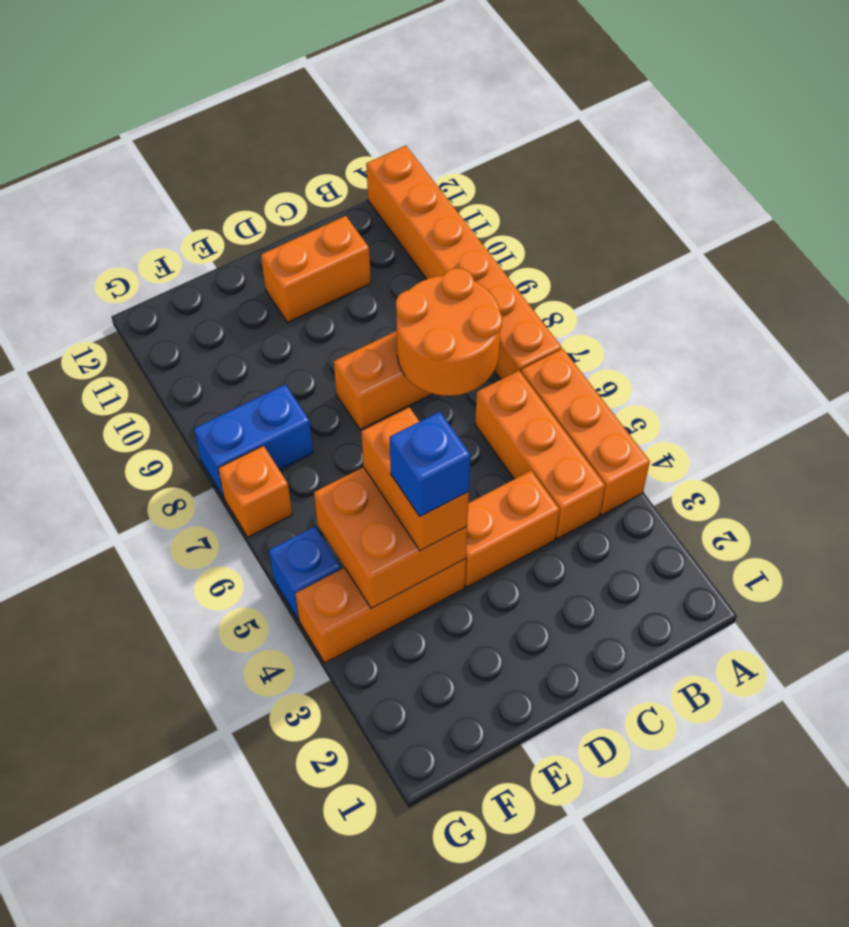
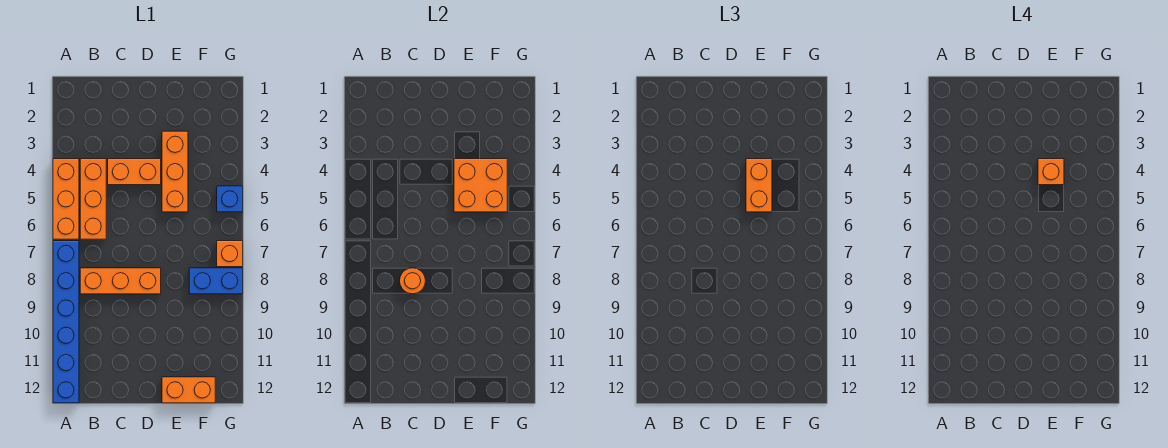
orange brick A7:A12 level 1 -> blue brick A7:A12 level 1
orange round brick B7:C8 level 2 -> orange round brick C8 level 2
orange brick C11:D11 level 1 -> orange brick E12:F12 level 1
orange brick E4:G4 level 1 -> orange brick E3:E5 level 1
blue brick E4 level 4 -> orange brick E4 level 4

